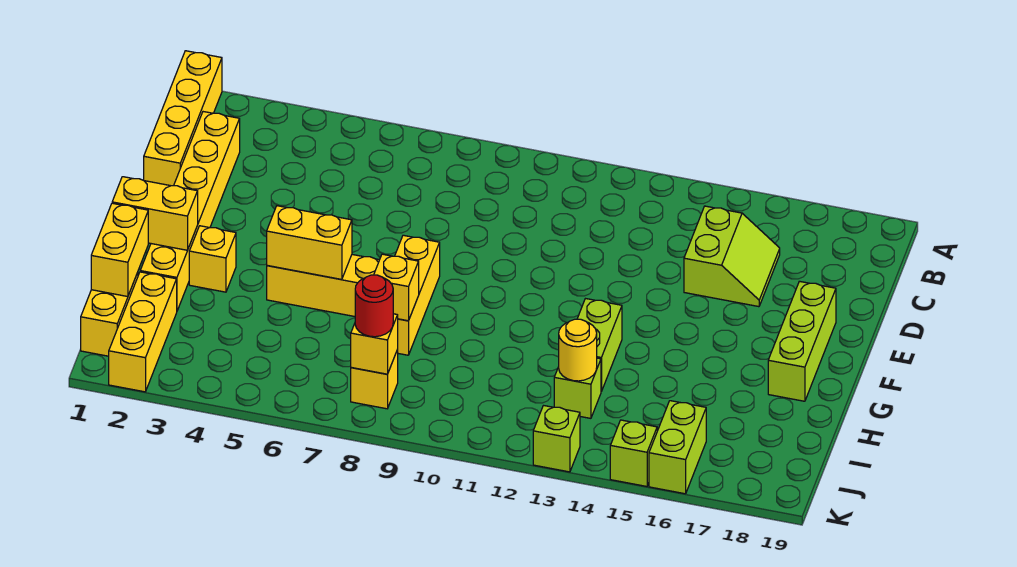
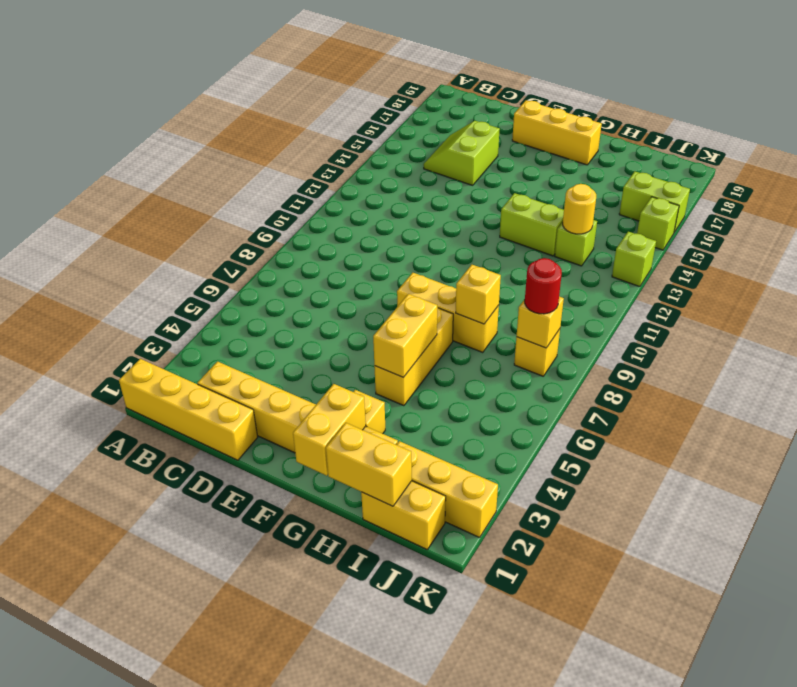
lime slope C15:D16 level 1 top 15 -> lime slope C15:D16 level 1 top D
lime brick E18:G18 level 1 -> yellow brick E18:G18 level 1

